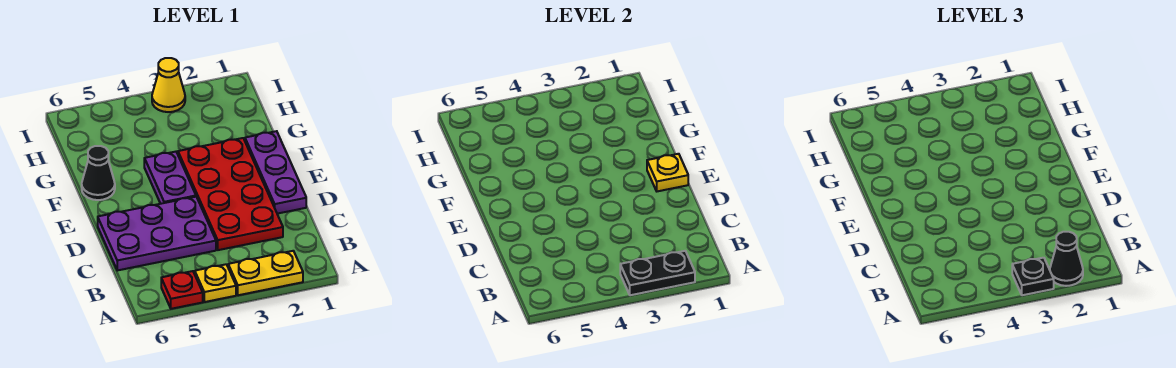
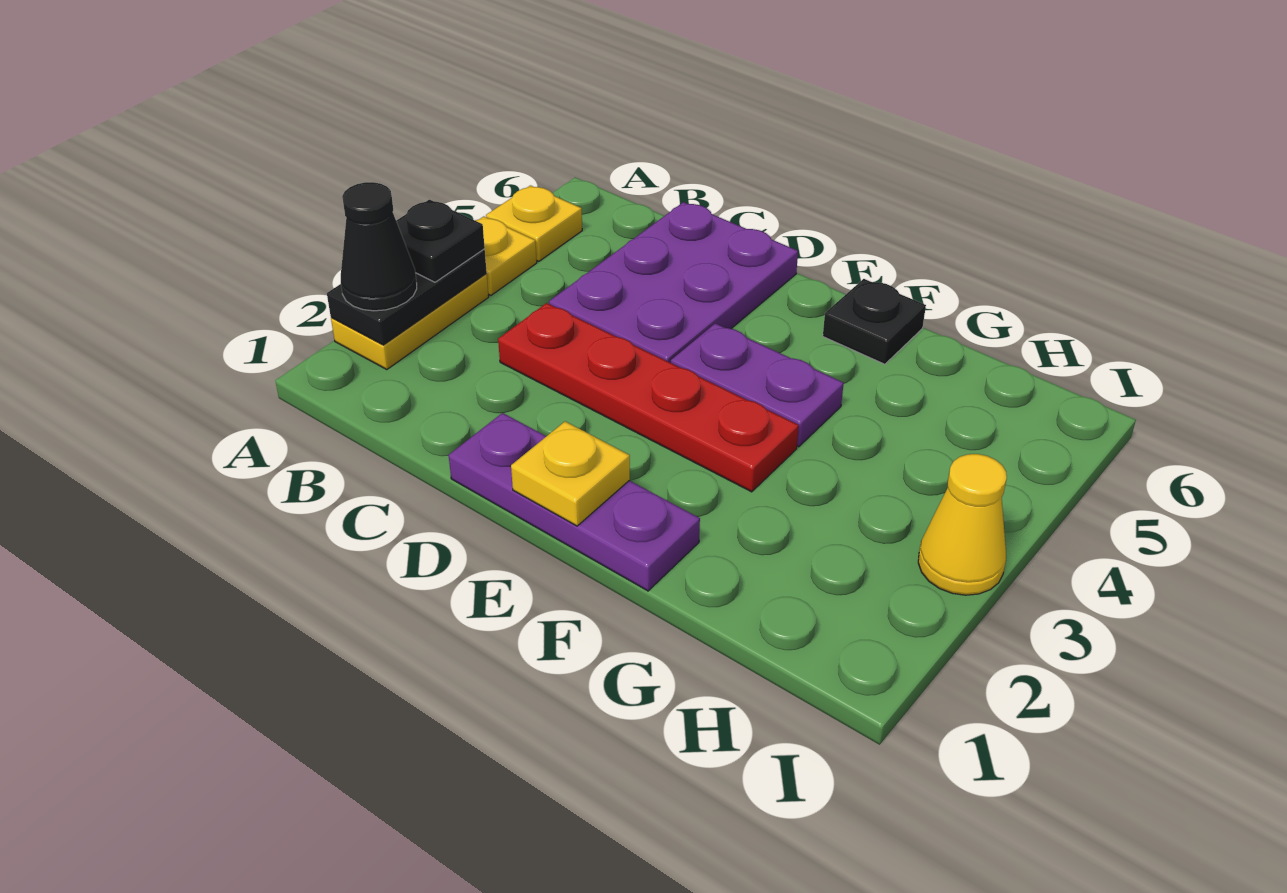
red plate A5 level 1 -> yellow plate A5 level 1
red plate C2:F3 level 1 -> red plate C3:F3 level 1
black cone F6 level 1 -> black plate F6 level 1

